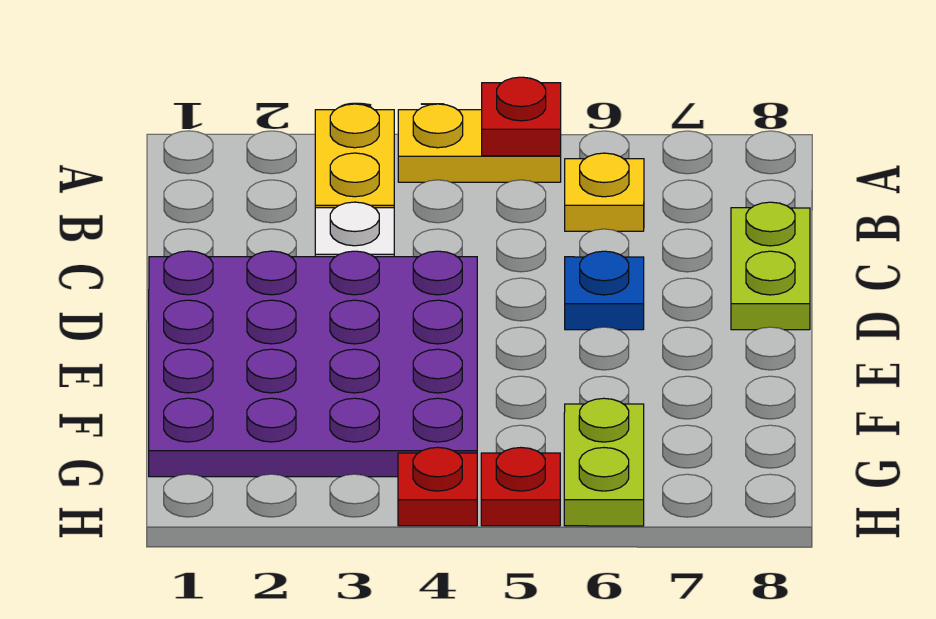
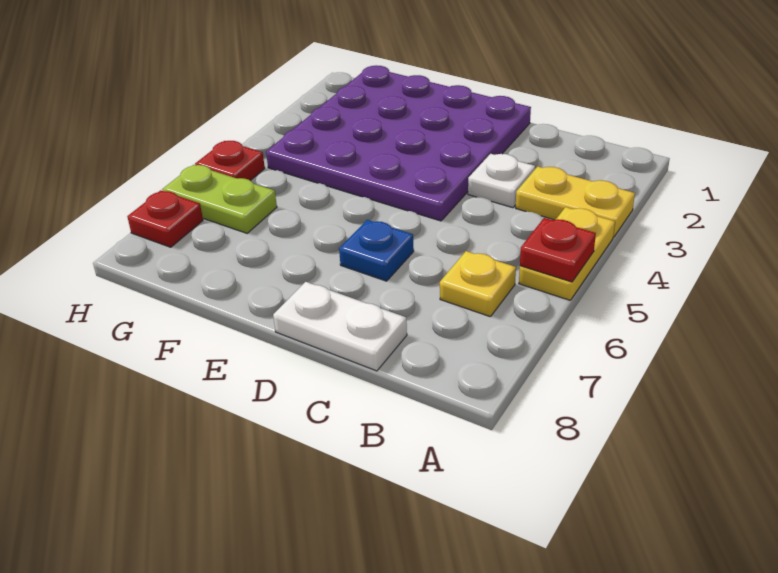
lime plate C8:D8 level 1 -> white plate C8:D8 level 1
red plate H4 level 1 -> red plate H7 level 1

